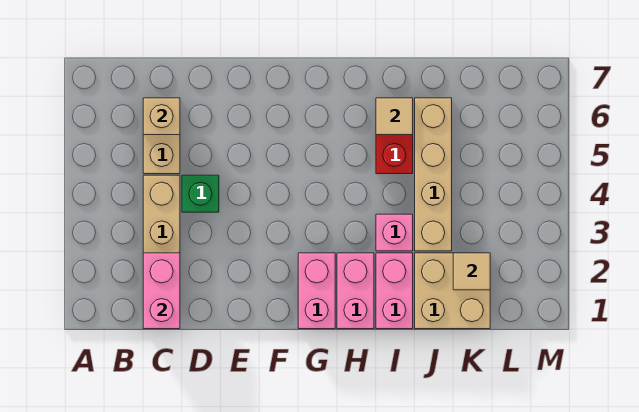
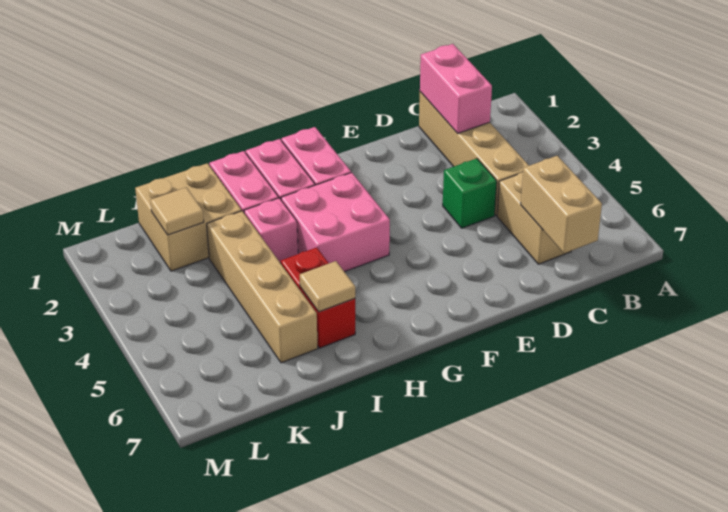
tan brick C6 level 2 -> tan brick C6:C7 level 2
none -> pink brick G3:H4 level 1

